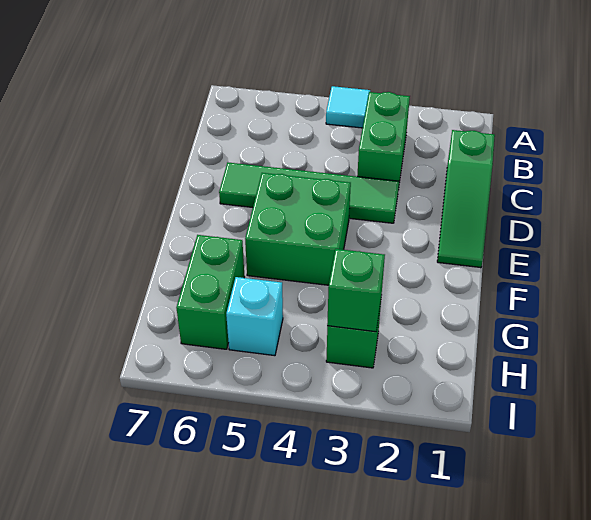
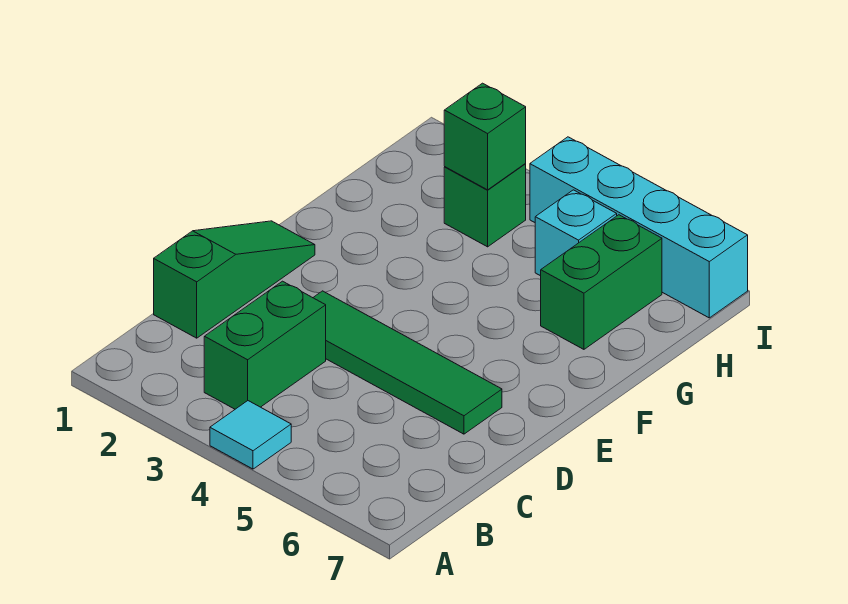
green brick E4:F5 level 1 -> none
none -> cyan brick I4:I7 level 1

